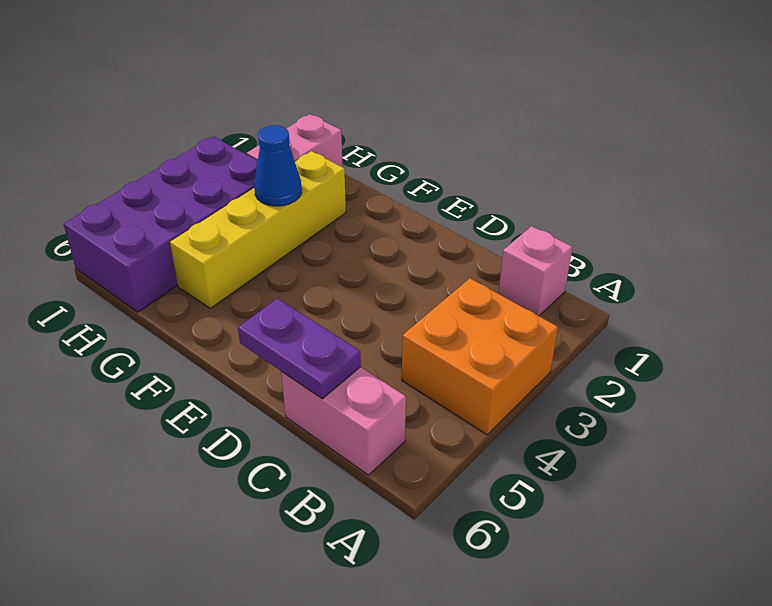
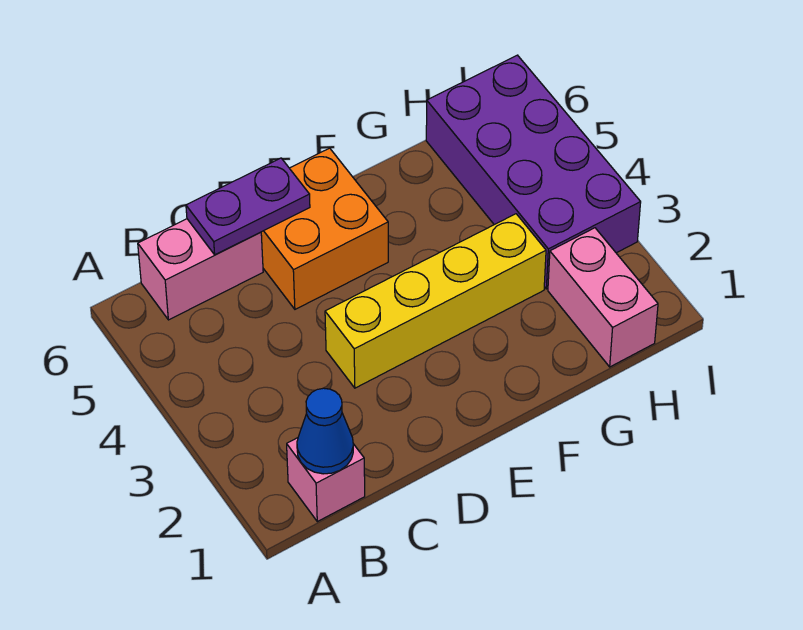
orange brick A3:B4 level 1 -> orange brick D5:E6 level 1
yellow brick G2:G5 level 1 -> yellow brick D3:G3 level 1
blue cone G3 level 2 -> blue cone B1 level 2

